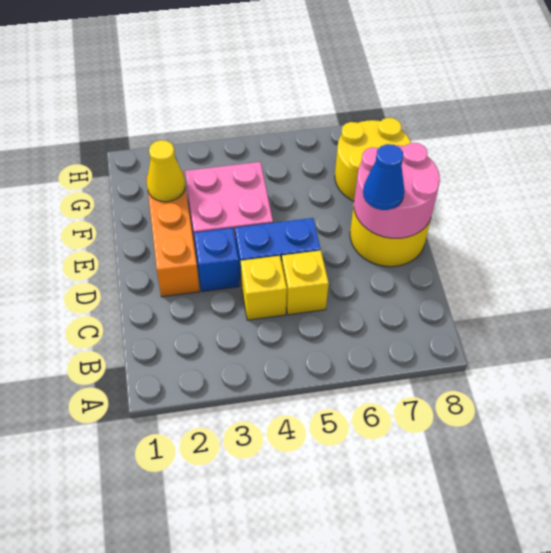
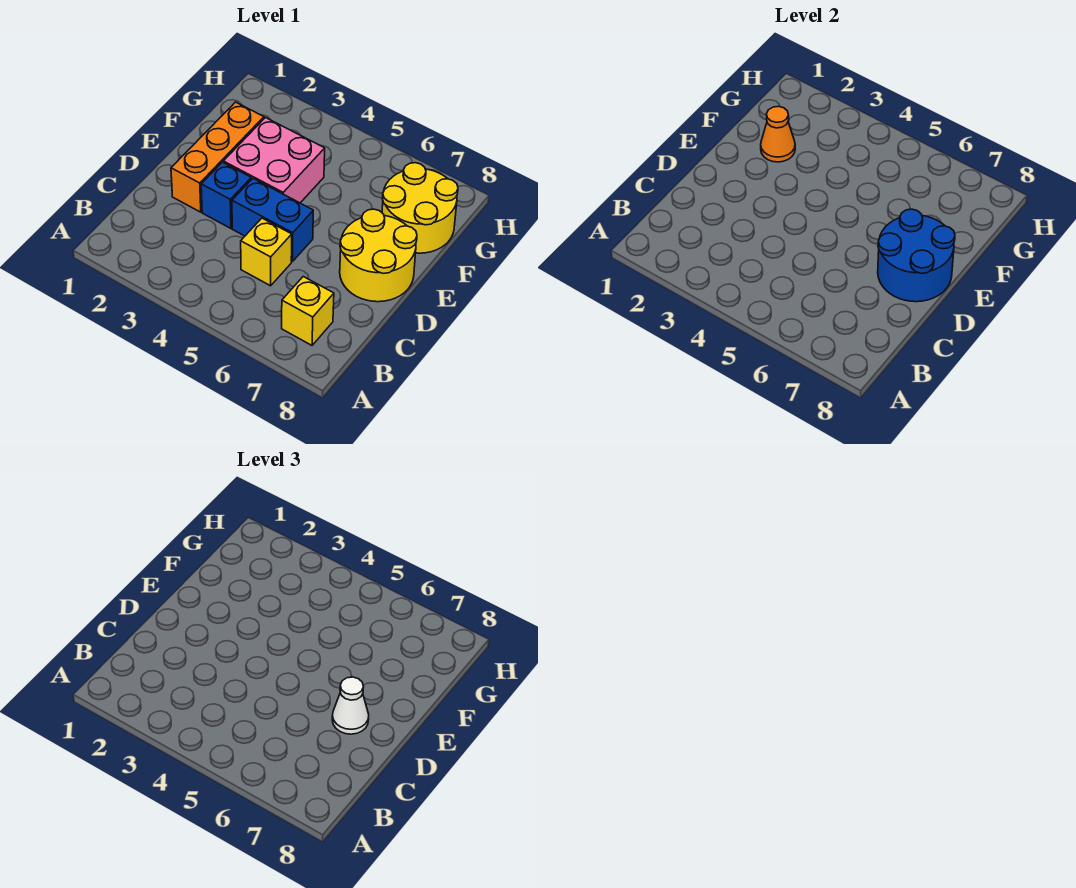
yellow brick C4 level 1 -> yellow brick B7 level 1
pink round brick D7:E8 level 2 -> blue round brick D7:E8 level 2
blue cone D7 level 3 -> white cone D7 level 3
yellow cone F2 level 2 -> orange cone F2 level 2

